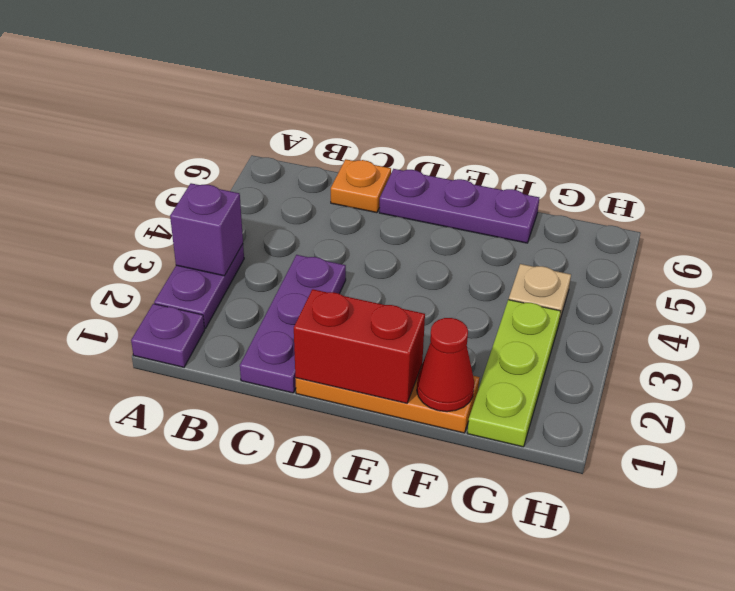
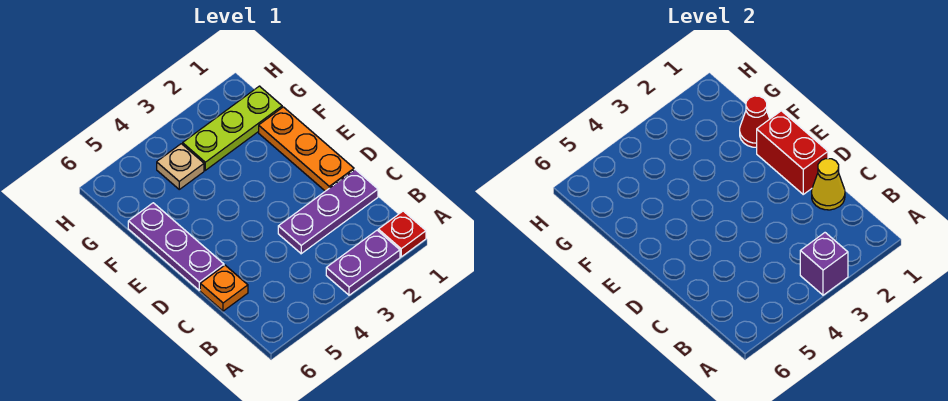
purple plate A1 level 1 -> red plate A1 level 1
none -> yellow cone C1 level 2

